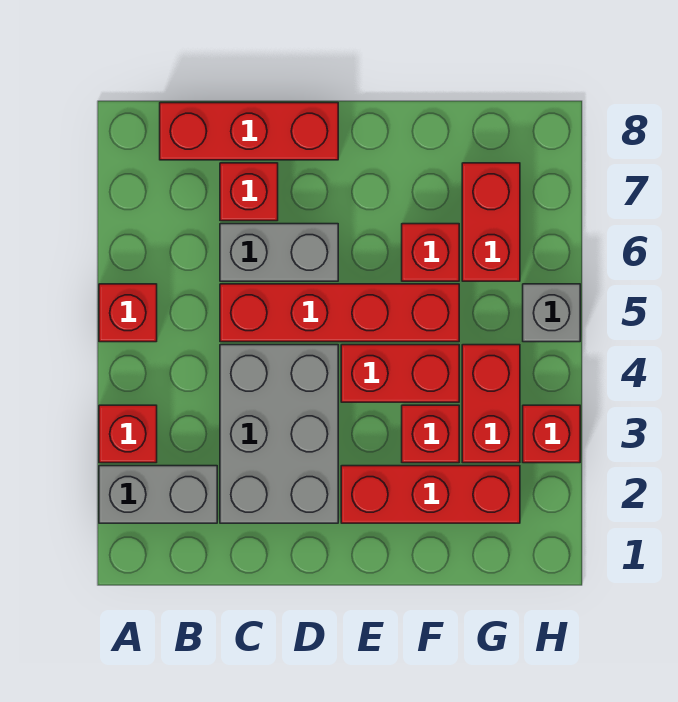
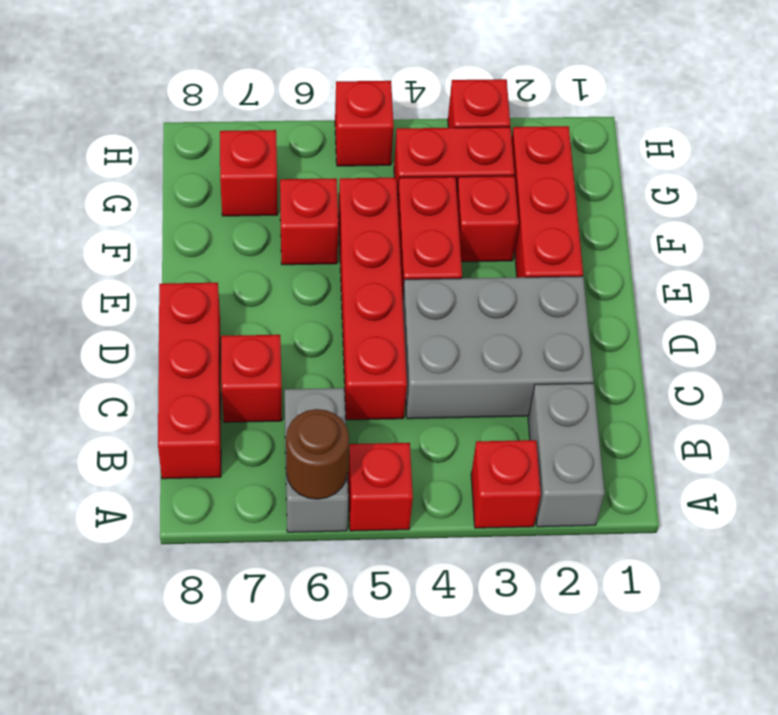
none -> brown round brick A6 level 2
grey brick C6:D6 level 1 -> grey brick A6:B6 level 1
red brick G6:G7 level 1 -> red brick G7 level 1
grey brick H5 level 1 -> red brick H5 level 1

